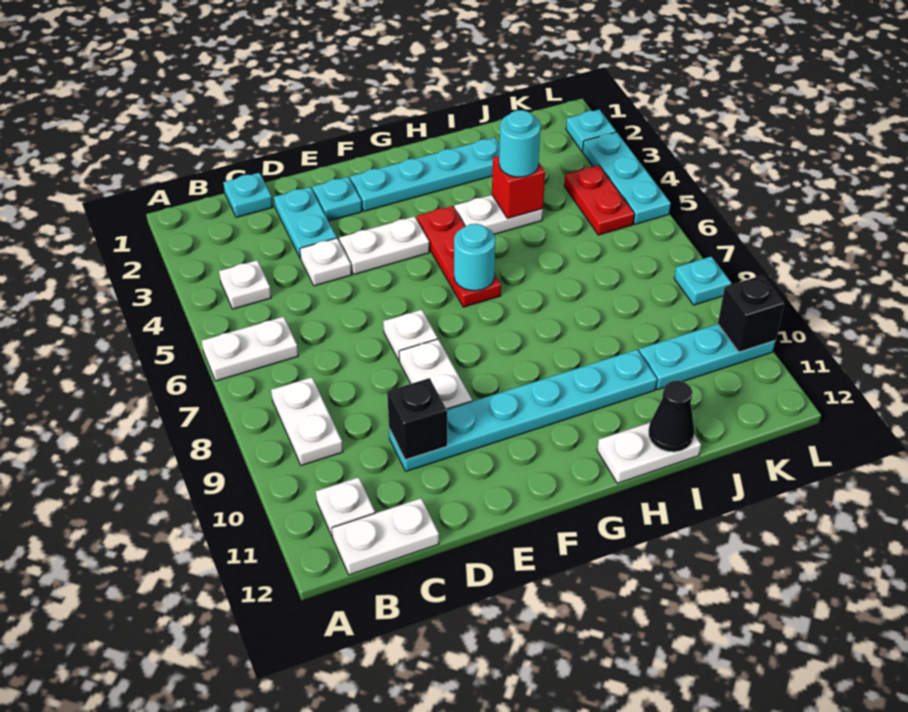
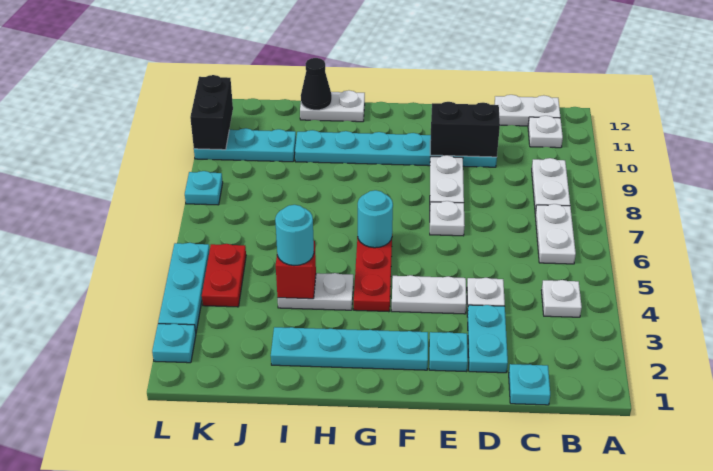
white plate A6:B6 level 1 -> white plate B6:B7 level 1
black brick D10 level 2 -> black brick D10:E10 level 2
black brick L10 level 2 -> black brick L10:L11 level 2

